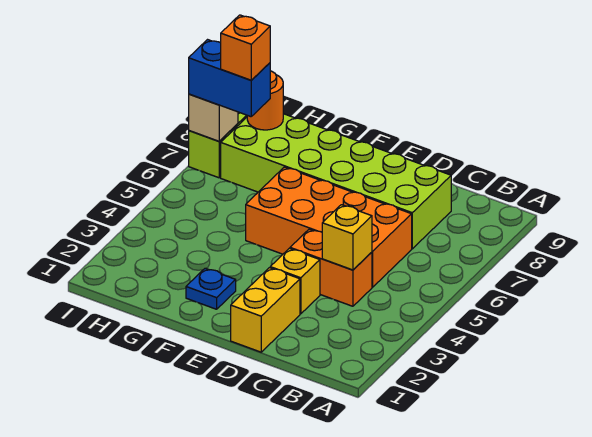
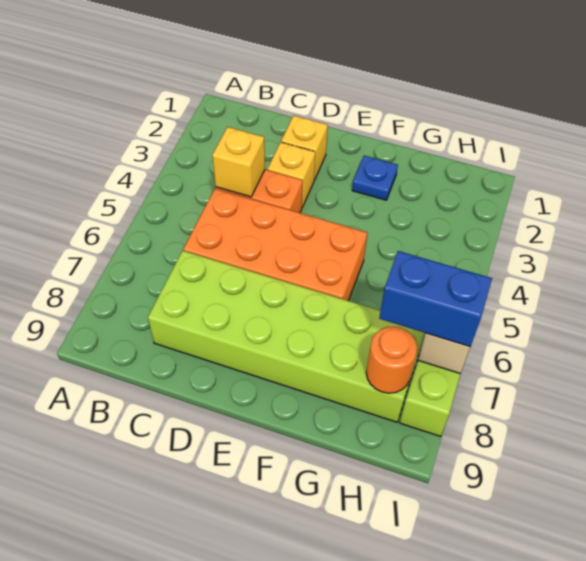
yellow brick D1:D2 level 1 -> yellow brick D2 level 1
orange brick H7 level 4 -> none

